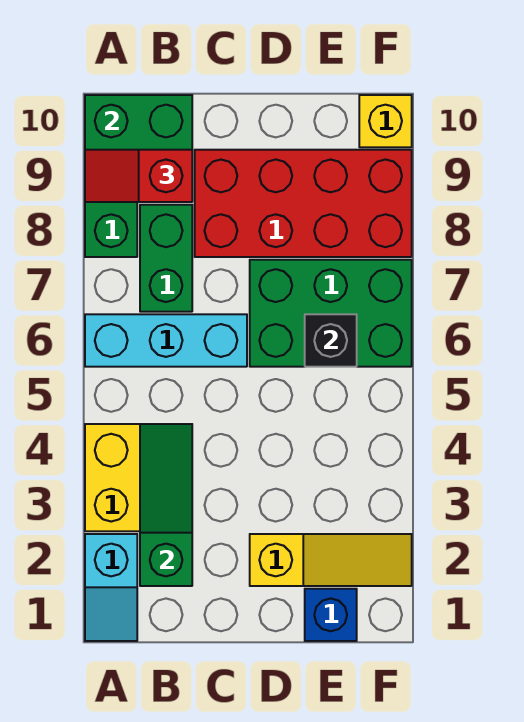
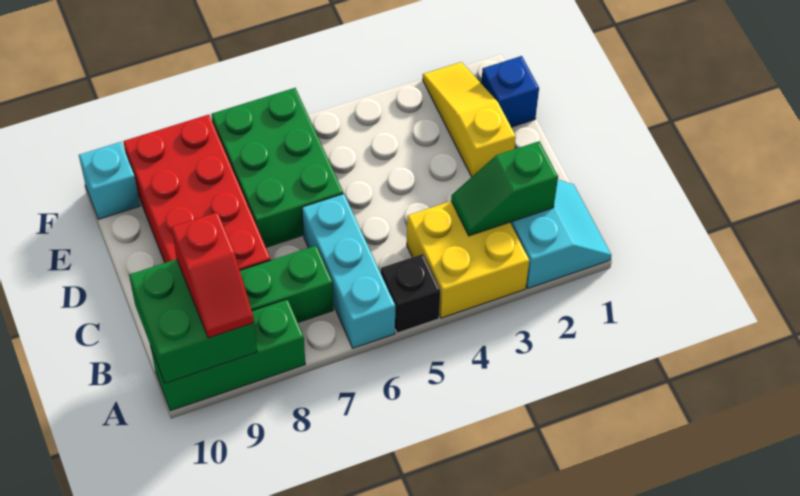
cyan slope A1:A2 level 1 top 2 -> cyan slope A1:B2 level 1 top 2
green slope B2:B4 level 2 top 2 -> green slope B2:B3 level 2 top 2
black brick E6 level 2 -> black brick A5 level 1
yellow brick F10 level 1 -> cyan brick F10 level 1

